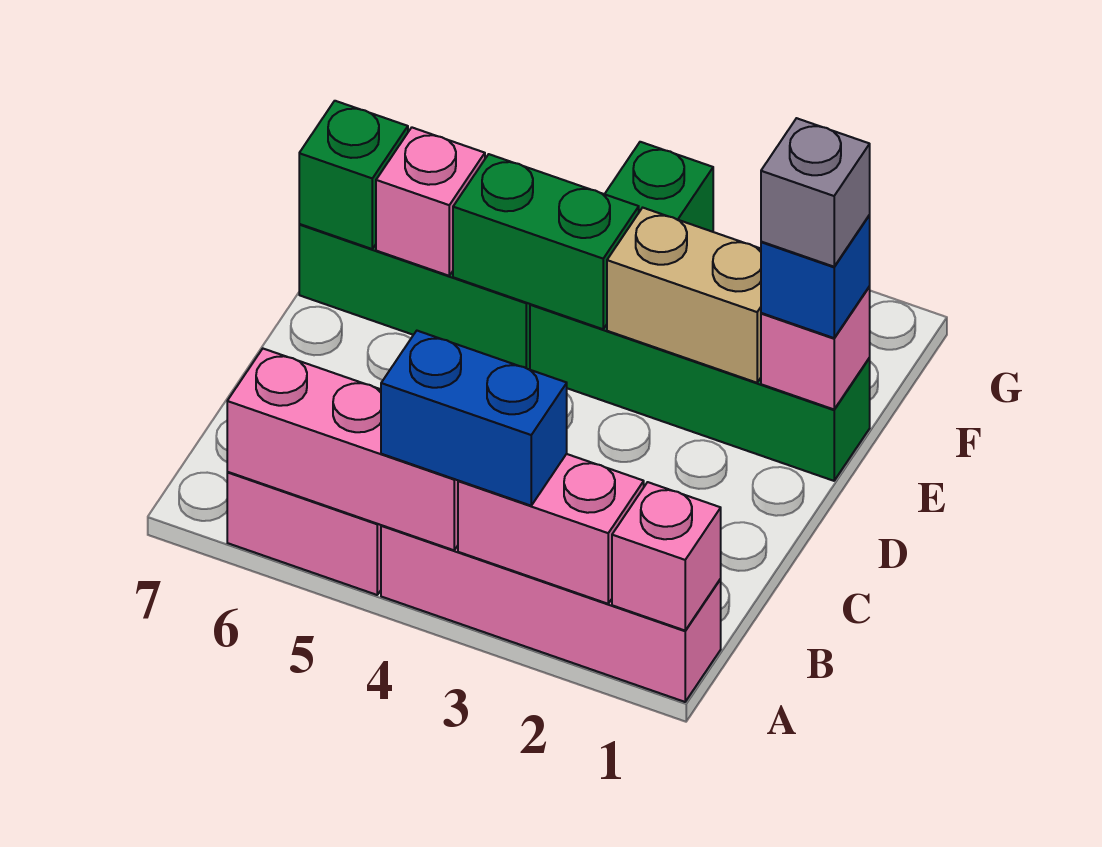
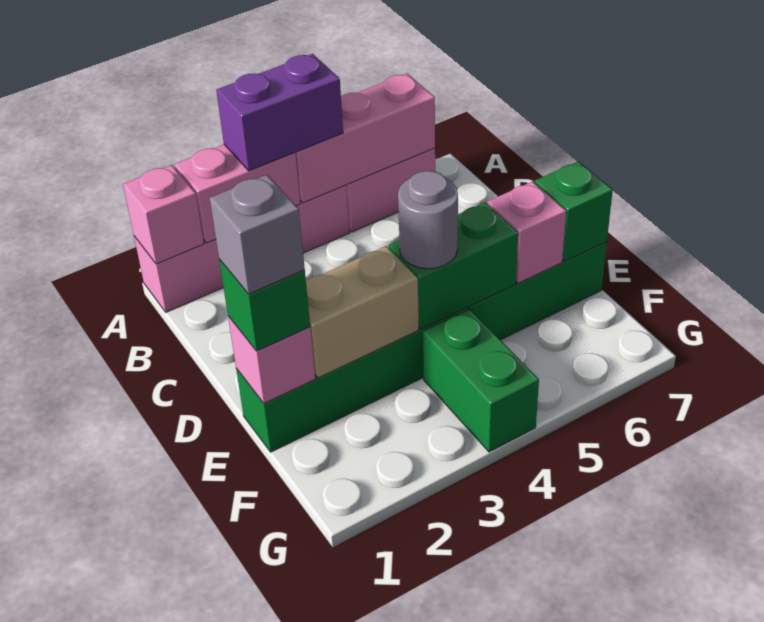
blue brick A3:A4 level 3 -> purple brick A3:A4 level 3
blue brick E1 level 3 -> green brick E1 level 3
none -> grey round brick E4 level 3

